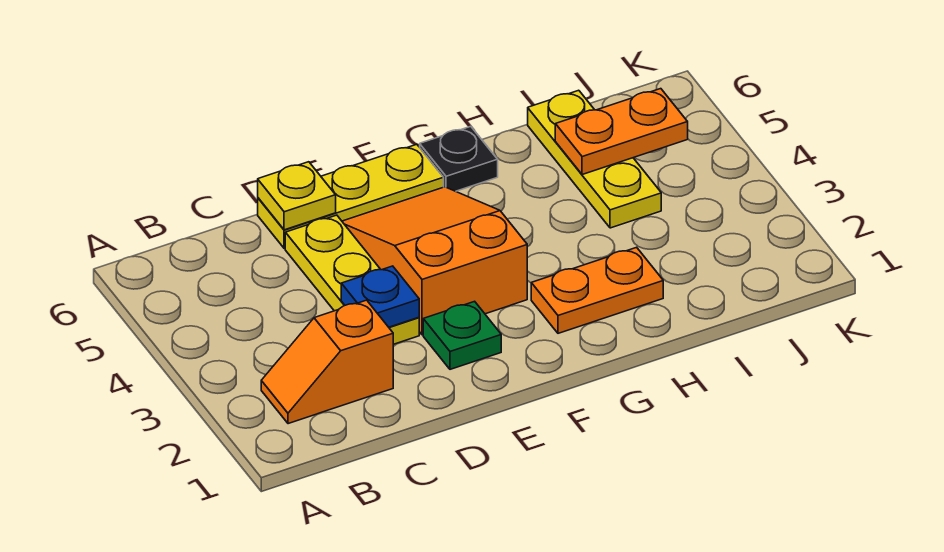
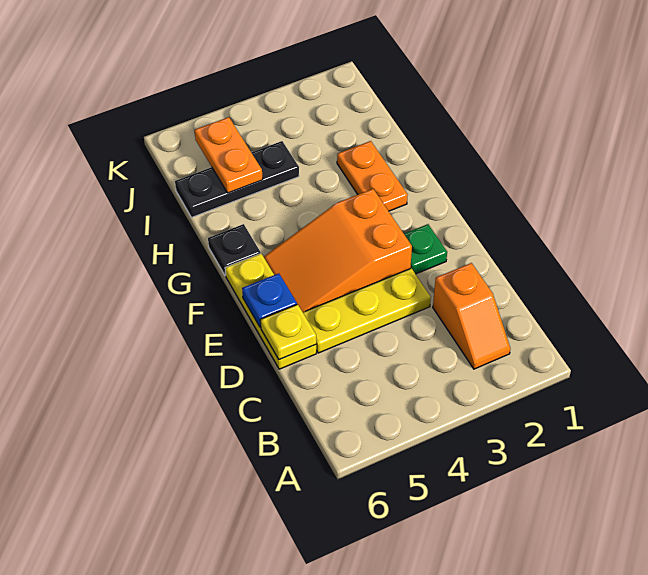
blue plate D3 level 2 -> blue plate E6 level 2
yellow plate I4:I6 level 1 -> black plate I4:I6 level 1

